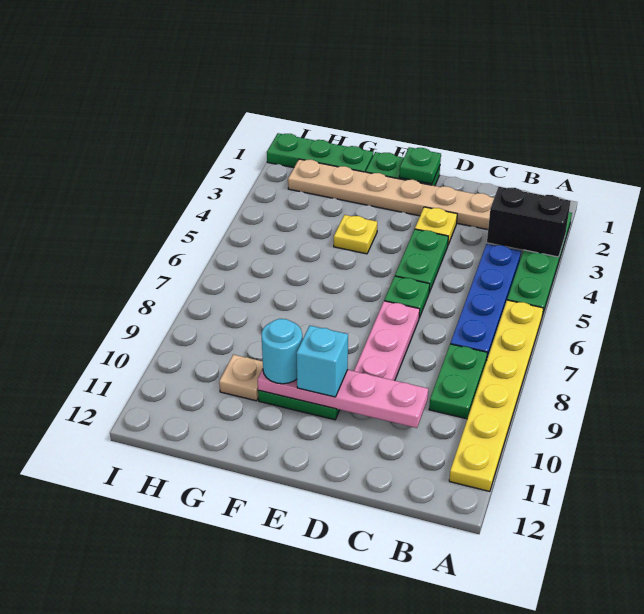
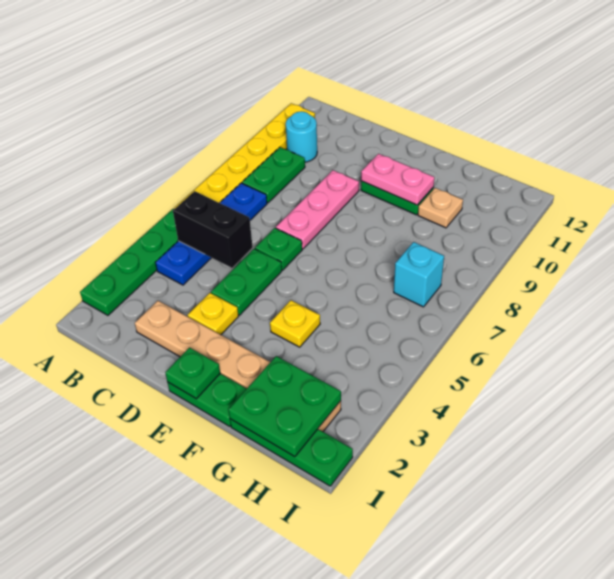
black brick A3:B3 level 2 -> black brick B5:C5 level 2
pink plate C10:F10 level 2 -> pink plate E10:F10 level 2
cyan brick E10 level 3 -> cyan brick H7 level 1
cyan round brick F10 level 3 -> cyan round brick B10 level 1
none -> green plate G1:H2 level 2

